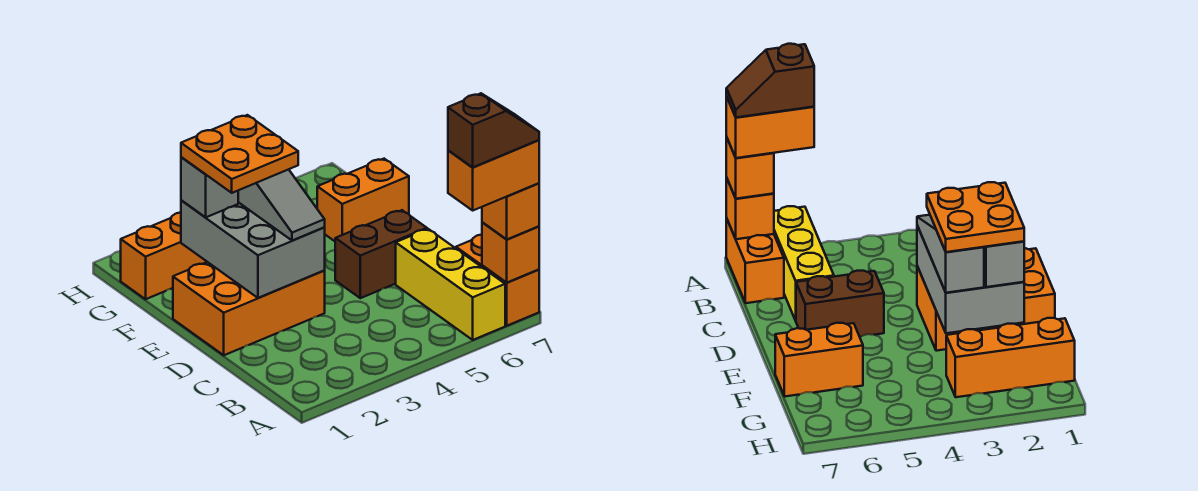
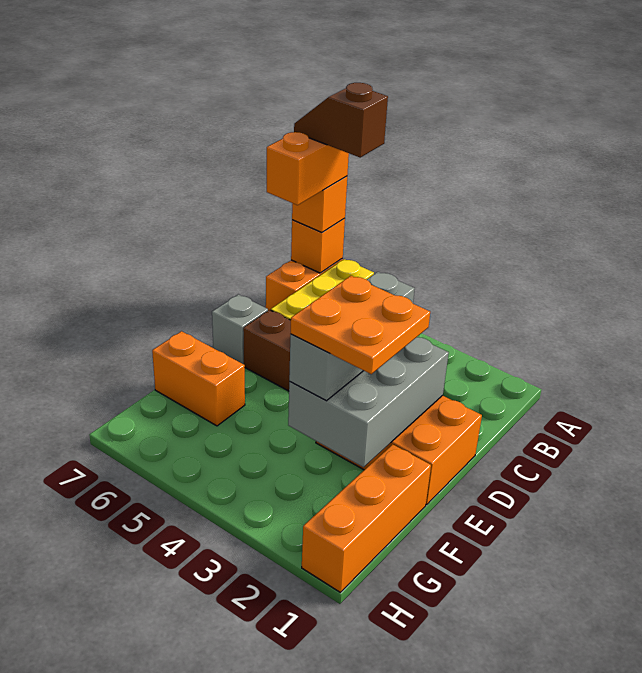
orange brick A6:A7 level 4 -> orange brick A7:B7 level 4
grey slope D3:F3 level 3 top F -> grey brick D3:F3 level 3
grey brick F2 level 3 -> grey brick D7 level 1
orange brick G1:G3 level 1 -> orange brick F1:H1 level 1

